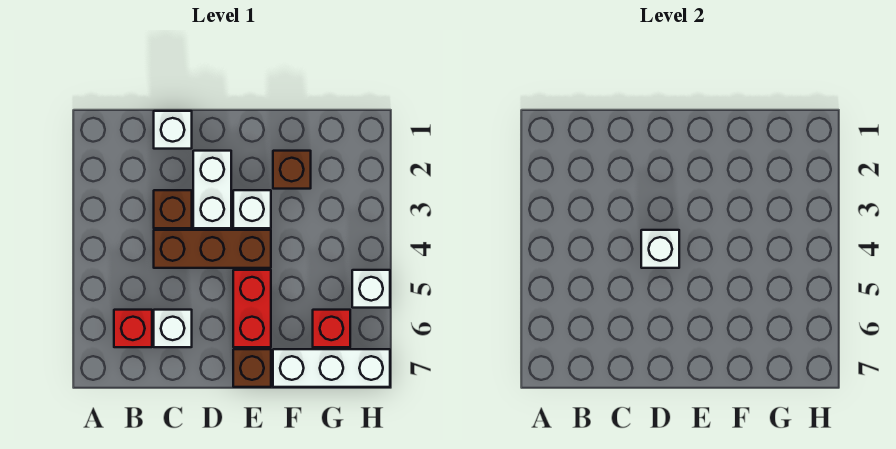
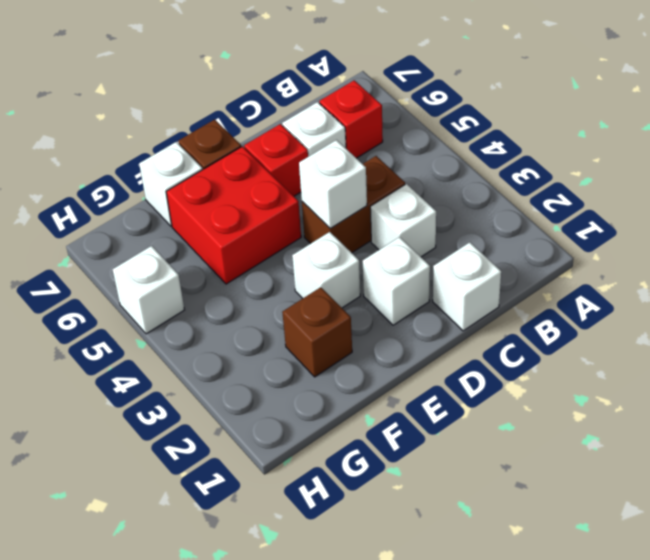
brown brick C3 level 1 -> white brick C3 level 1
brown brick C4:E4 level 1 -> brown brick C4:D4 level 1
white brick D2:D3 level 1 -> white brick D2 level 1
red brick E5:E6 level 1 -> red brick E5:F6 level 1
white brick F7:H7 level 1 -> white brick F7 level 1
red brick G6 level 1 -> red brick D6 level 1

